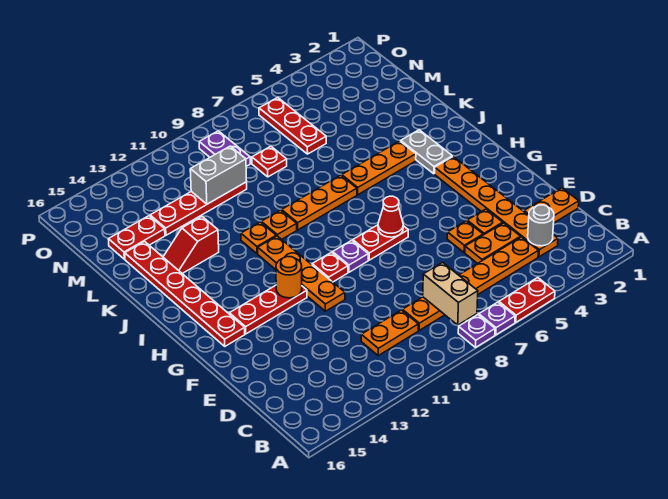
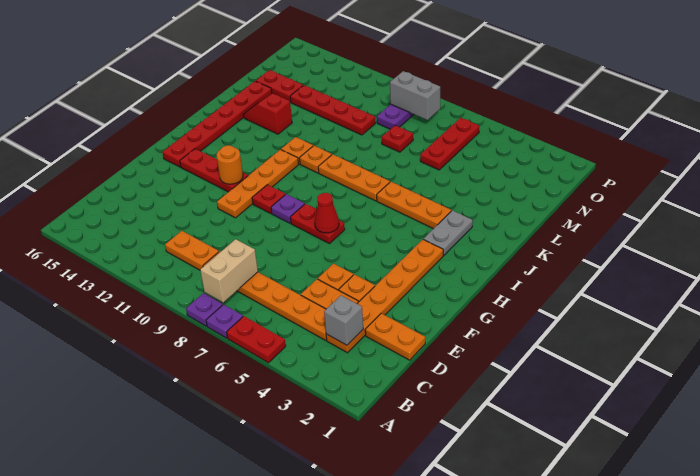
grey round brick C3 level 2 -> grey brick C3 level 2
grey brick M10:M11 level 2 -> grey brick O8:O9 level 2

